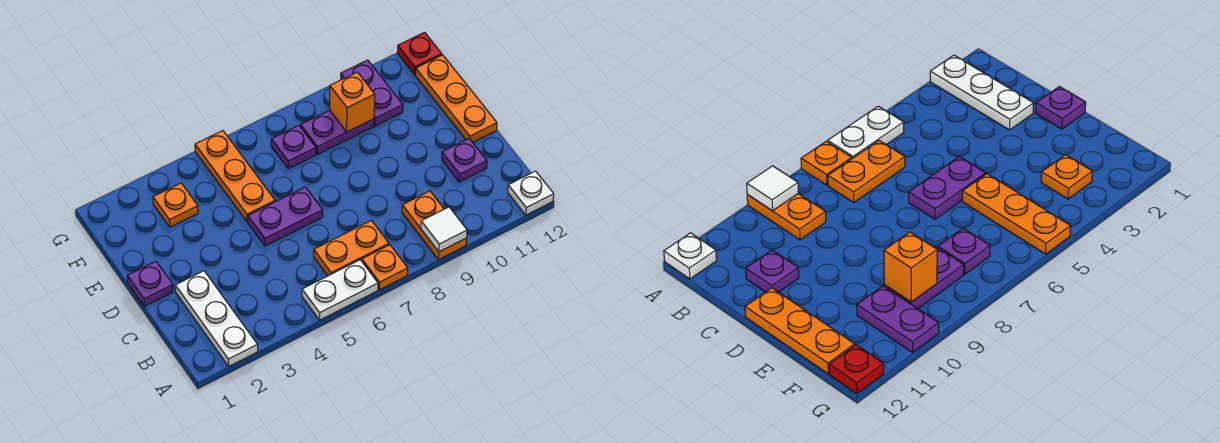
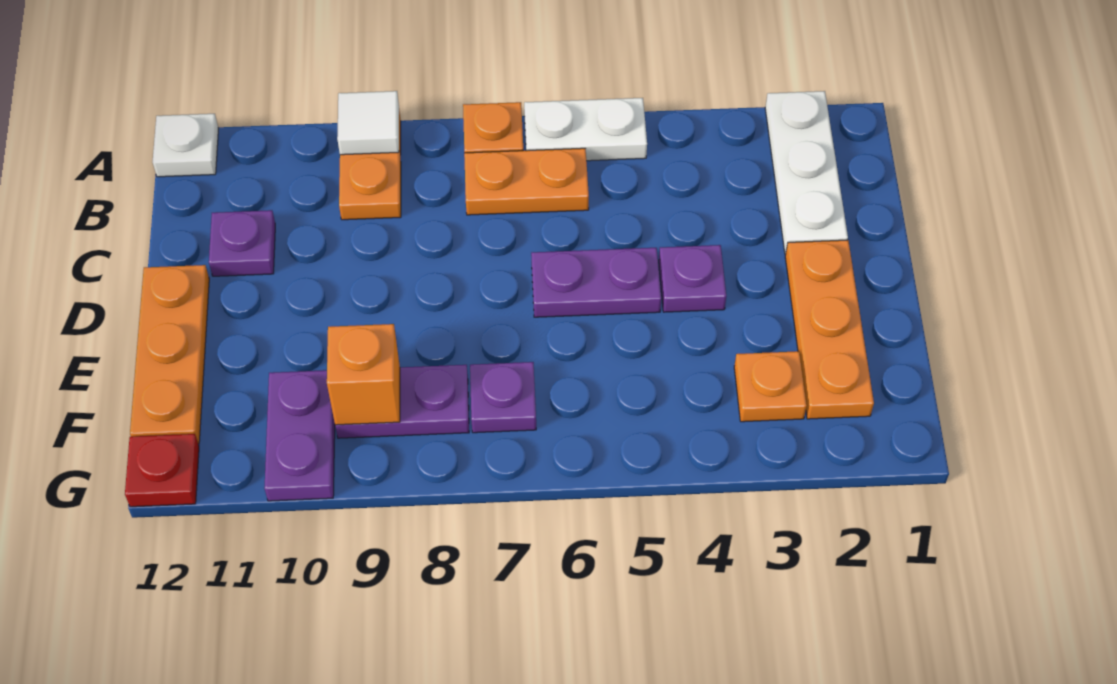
purple plate D1 level 1 -> purple plate D4 level 1
orange plate E5:G5 level 1 -> orange plate D2:F2 level 1

